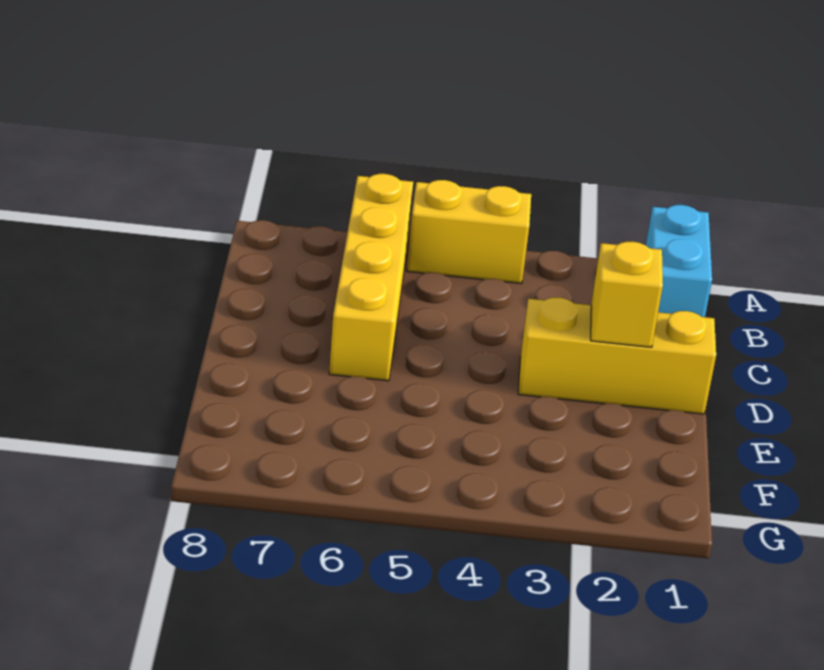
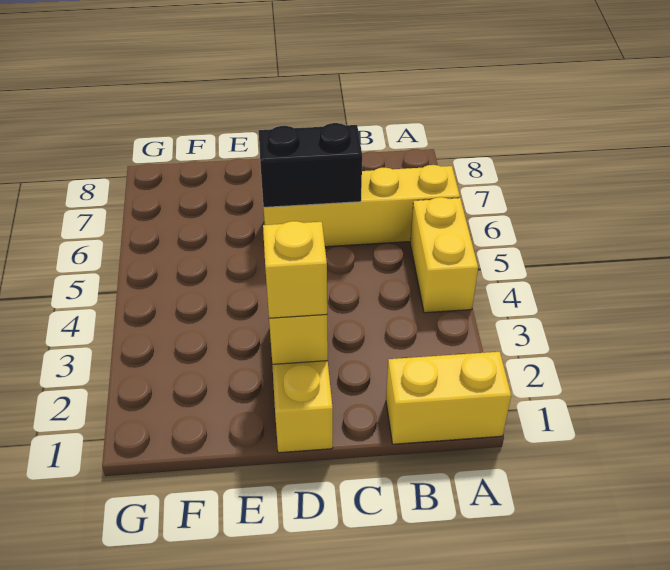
cyan brick A1:B1 level 1 -> yellow brick A1:B1 level 1
none -> black brick C6:D6 level 2
none -> yellow brick D2 level 3

